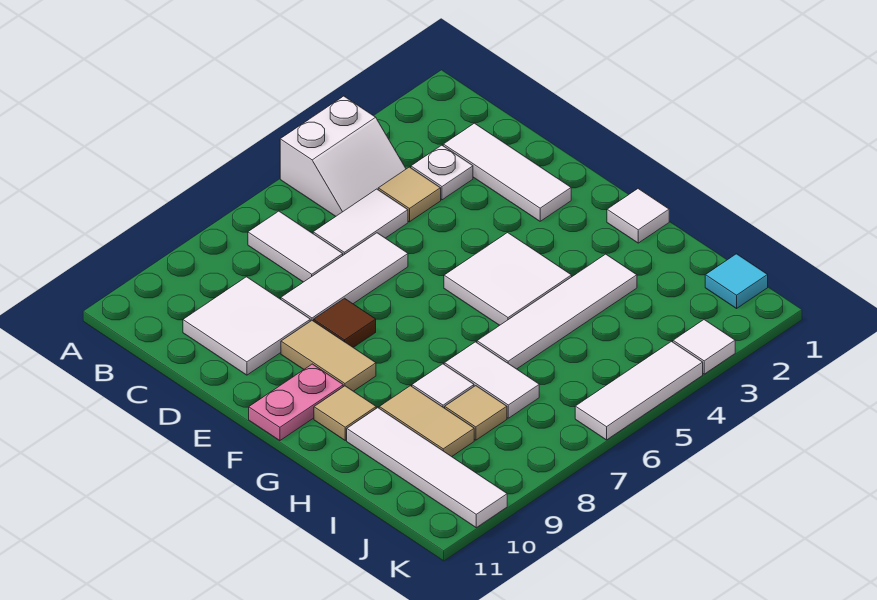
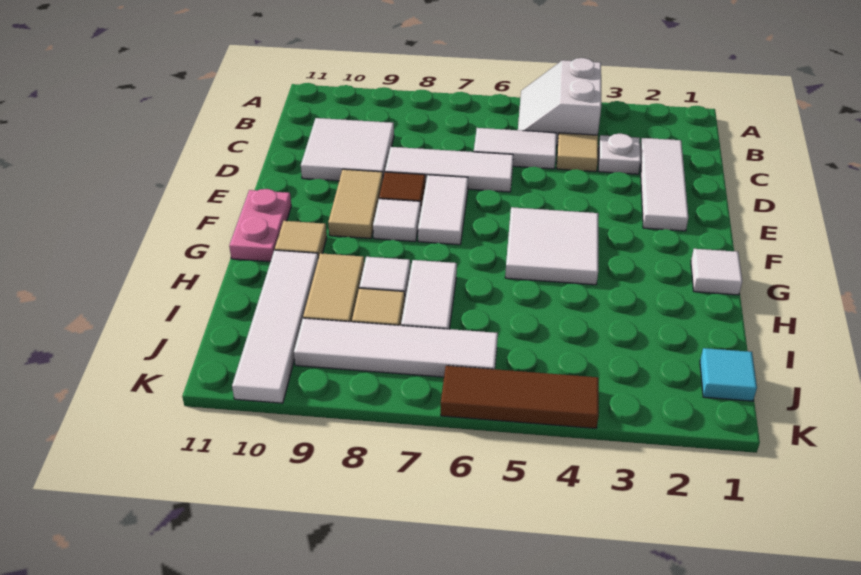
white slope A4:B5 level 1 top A -> white slope A4:B5 level 1 top 4
white tile B7:C7 level 1 -> white tile E7:F7 level 1
pink plate F10:F11 level 1 -> pink plate F11:G11 level 1
white tile H3:H6 level 1 -> white tile J6:J9 level 1
white tile K3 level 1 -> white tile F8 level 1
white tile K4:K6 level 1 -> brown tile K4:K6 level 1

